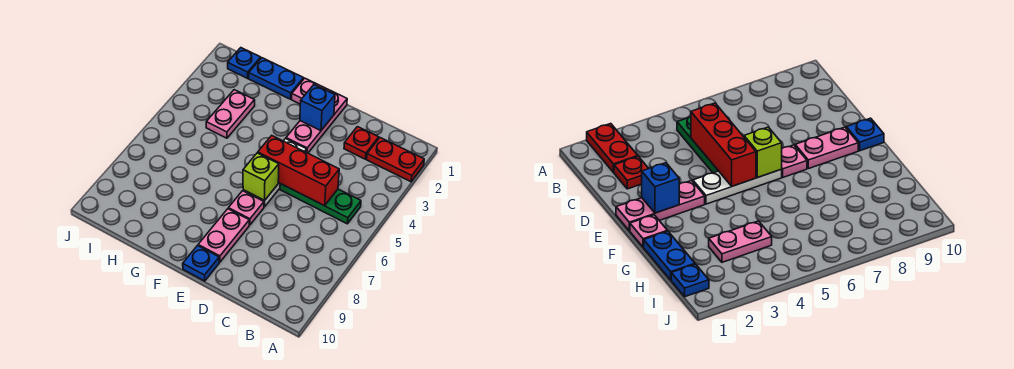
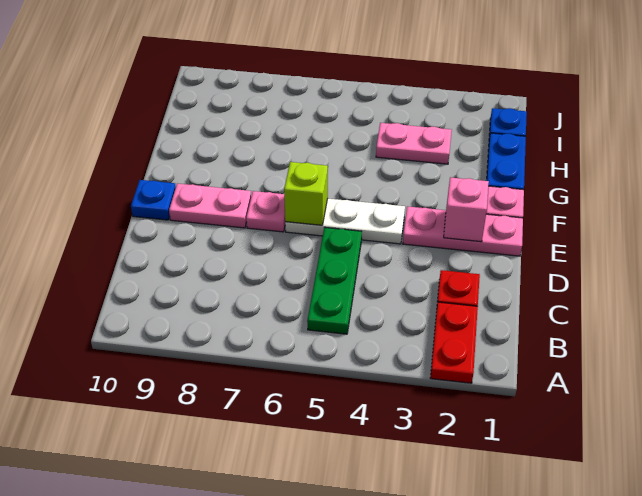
red brick C5:E5 level 2 -> none
blue brick E2 level 2 -> pink brick E2 level 2

